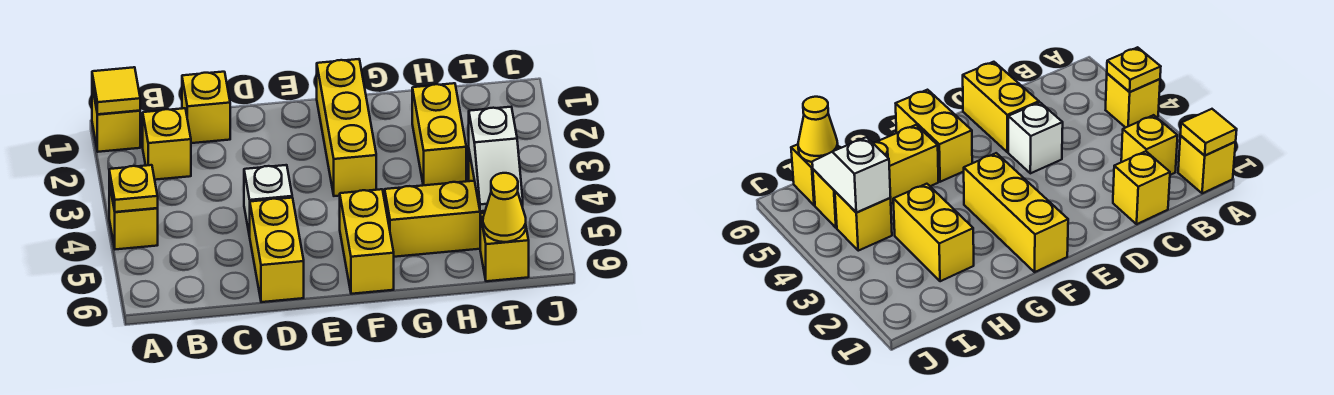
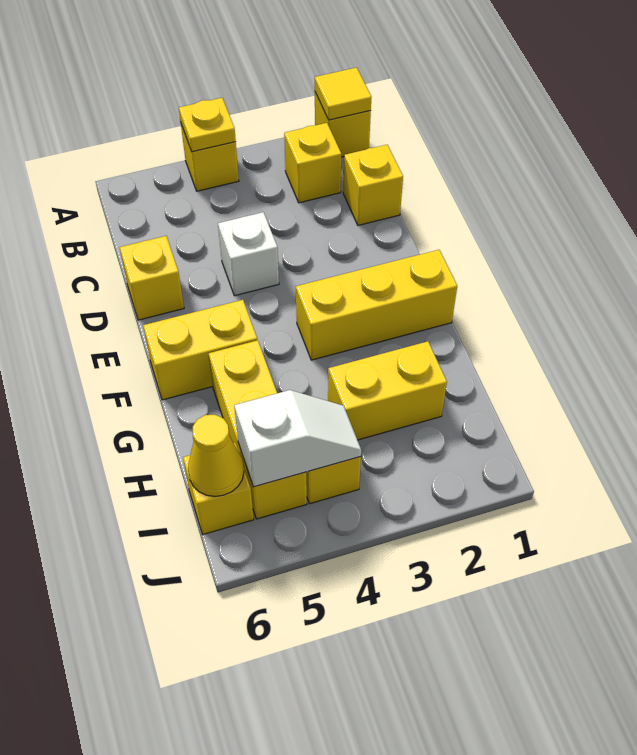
yellow brick D5:D6 level 1 -> yellow brick D6 level 1
white slope I4:I5 level 2 top 4 -> white slope I4:I5 level 2 top 5

